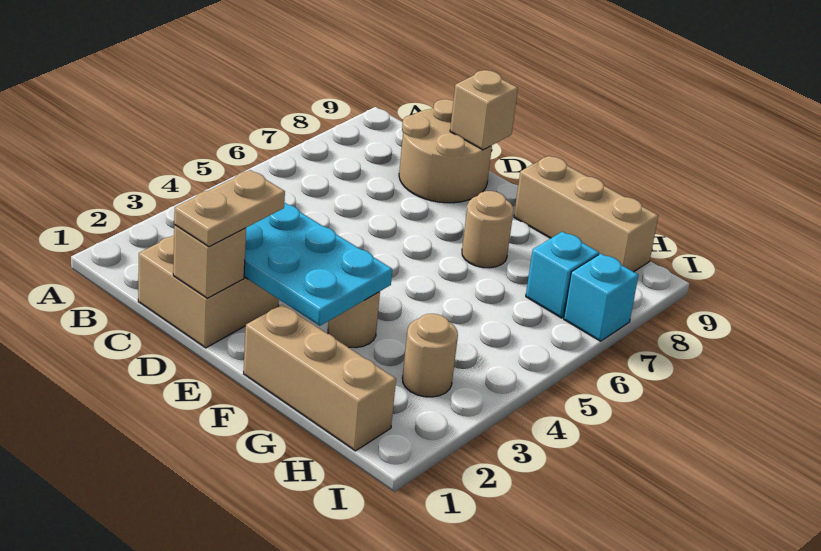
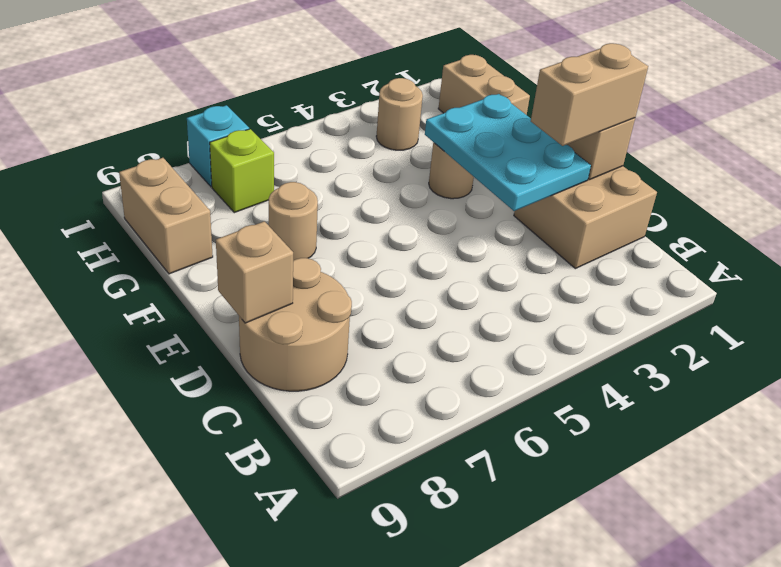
tan plate D1:D2 level 3 -> tan brick D1:D2 level 3
tan brick F1:H1 level 1 -> tan brick G1:H1 level 1
tan brick F9:H9 level 1 -> tan brick G9:H9 level 1
cyan brick H7 level 1 -> lime brick H7 level 1

